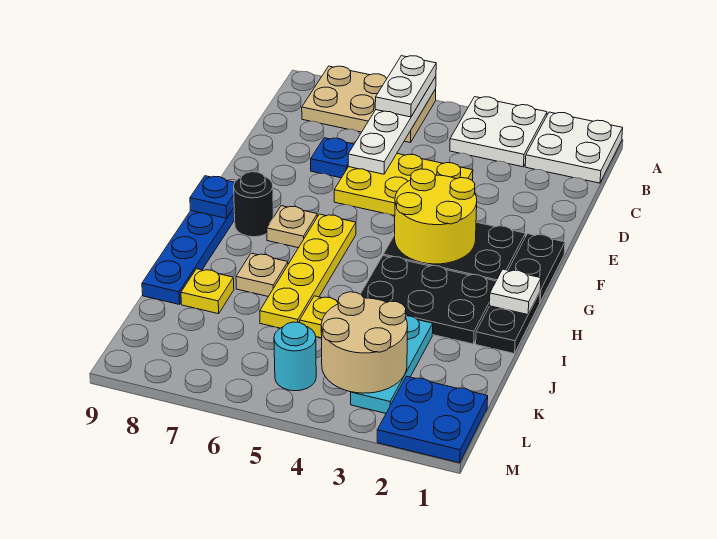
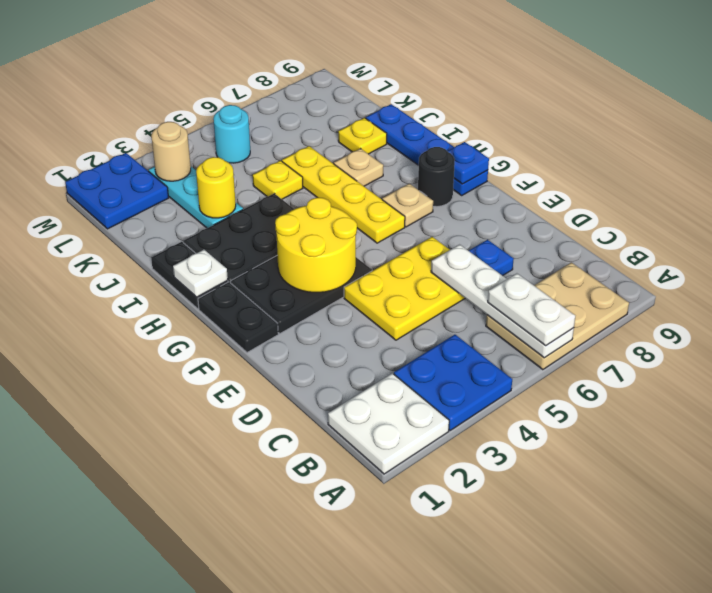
white plate A3:B4 level 1 -> blue plate A3:B4 level 1
none -> yellow round brick J3 level 2
tan round brick K3:L4 level 2 -> tan round brick L3 level 2

